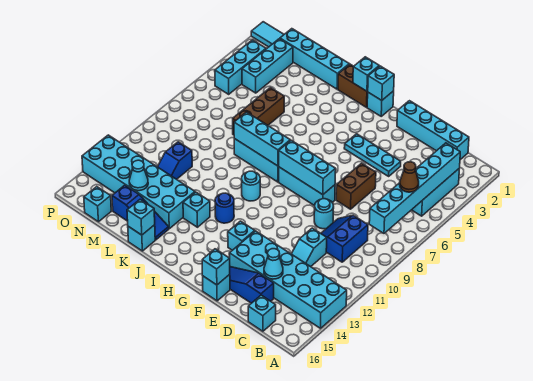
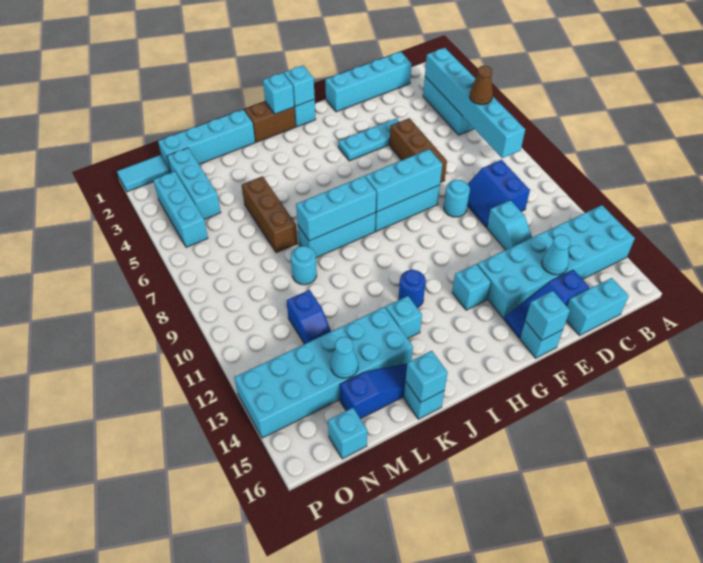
cyan brick C16 level 1 -> cyan brick C16:D16 level 1
brown brick E6:E7 level 1 -> brown brick E5:E7 level 1
cyan round brick I10 level 1 -> cyan round brick L9 level 1

